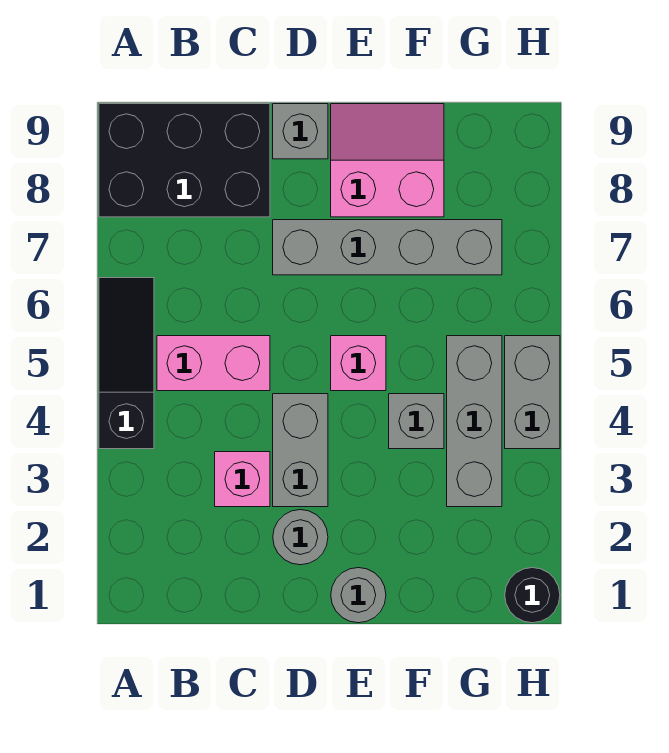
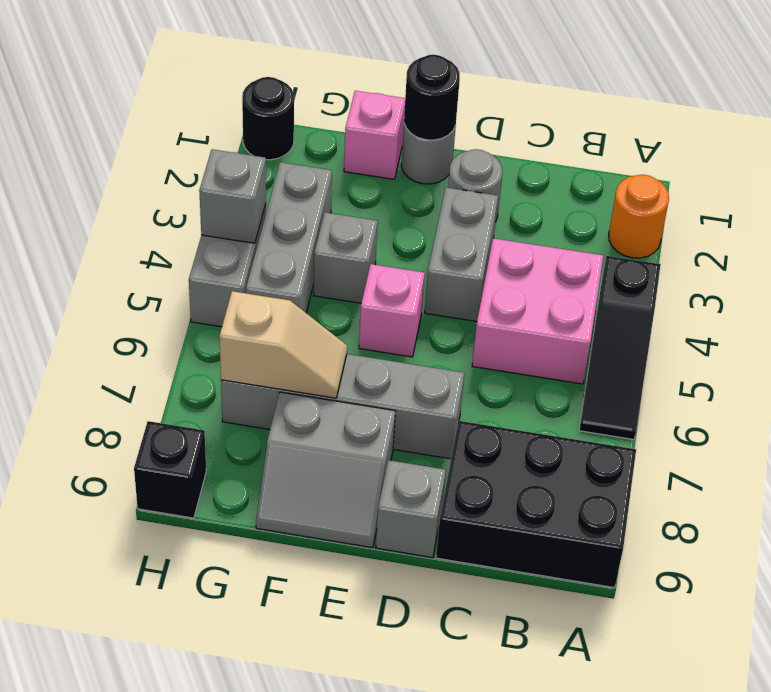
none -> orange round brick A2 level 1
pink brick B5:C5 level 1 -> pink brick B4:C5 level 1
pink brick C3 level 1 -> pink brick F1 level 1
none -> black round brick E1 level 2
pink slope E8:F9 level 1 top 8 -> grey slope E8:F9 level 1 top 8
none -> tan slope F7:G7 level 2 top G
none -> grey brick H4 level 2
none -> black brick H9 level 1

